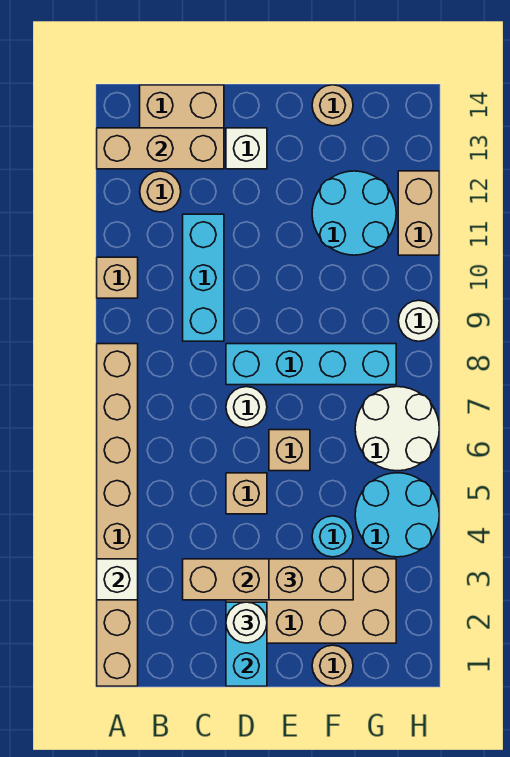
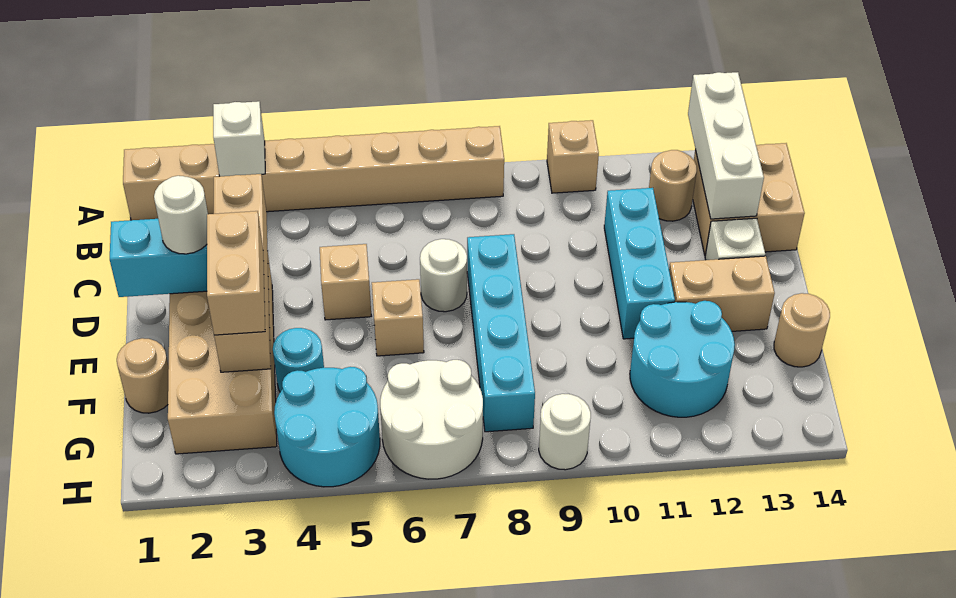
tan brick A13:C13 level 2 -> white brick A13:C13 level 2
cyan brick C9:C11 level 1 -> cyan brick C11:E11 level 1
tan brick H11:H12 level 1 -> tan brick E12:E13 level 1

